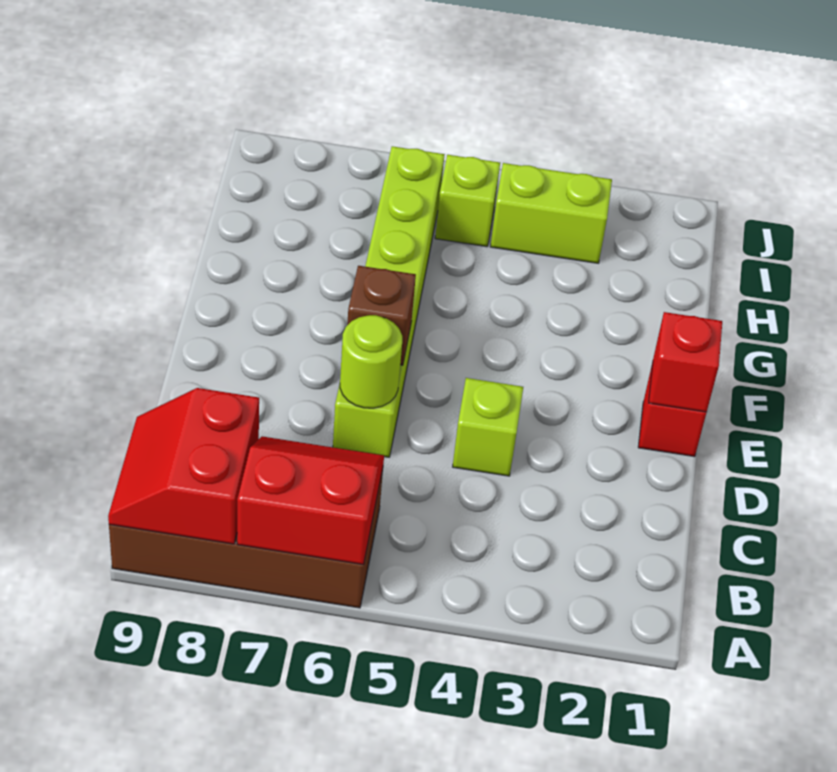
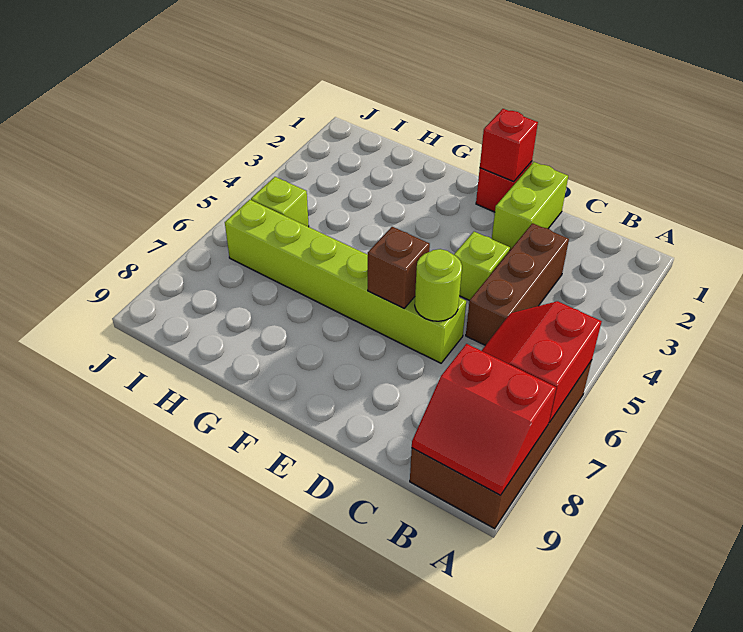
none -> brown brick C3:C5 level 1
lime brick I3:I4 level 1 -> lime brick D1:D2 level 1

